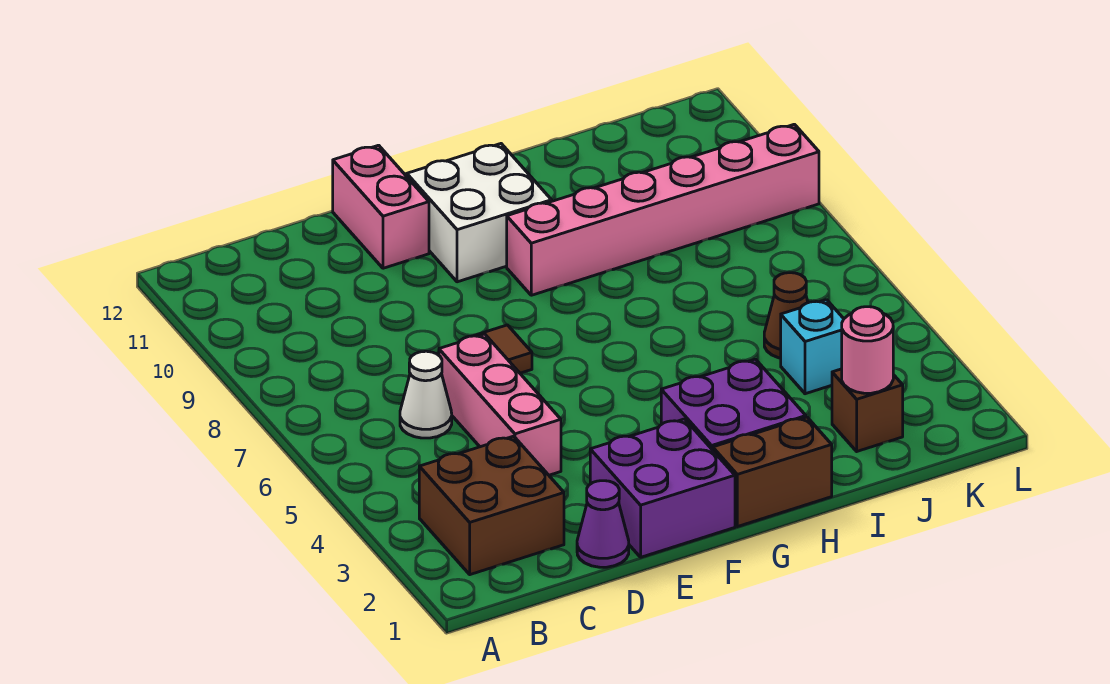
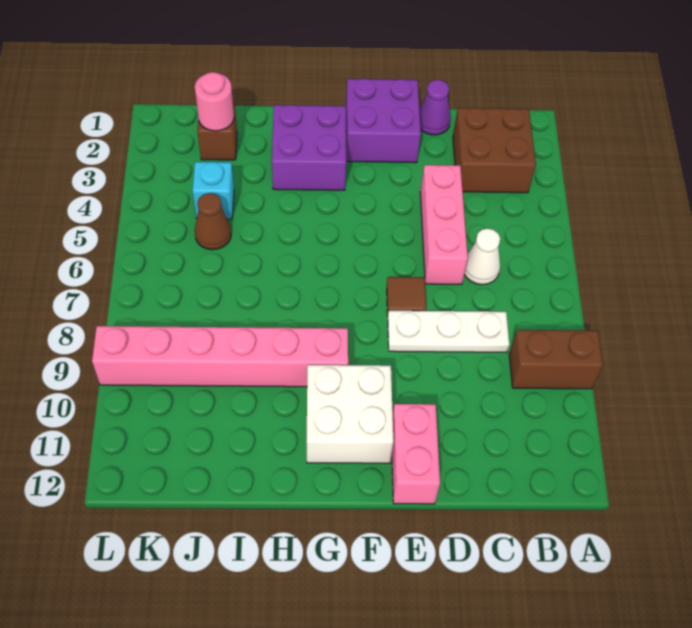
none -> white plate C8:E8 level 1
brown brick G1:H1 level 1 -> brown brick A9:B9 level 1

